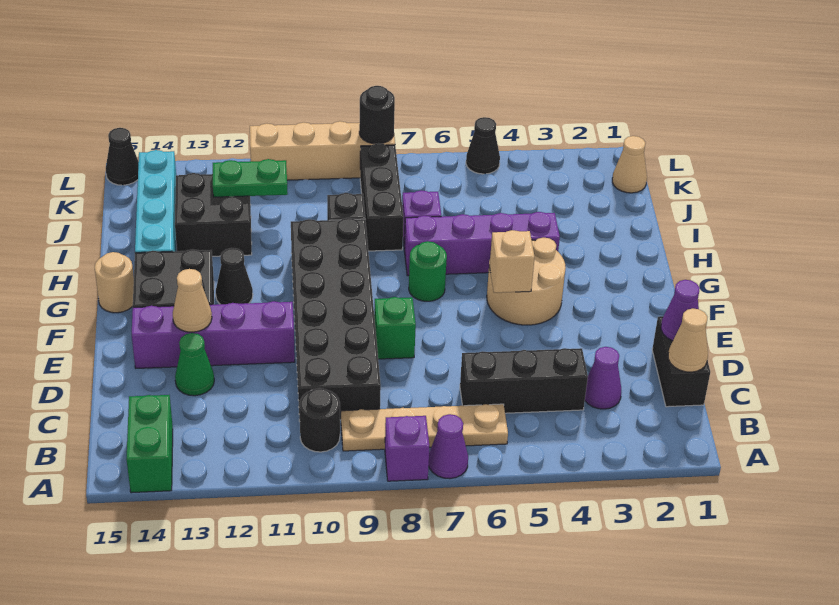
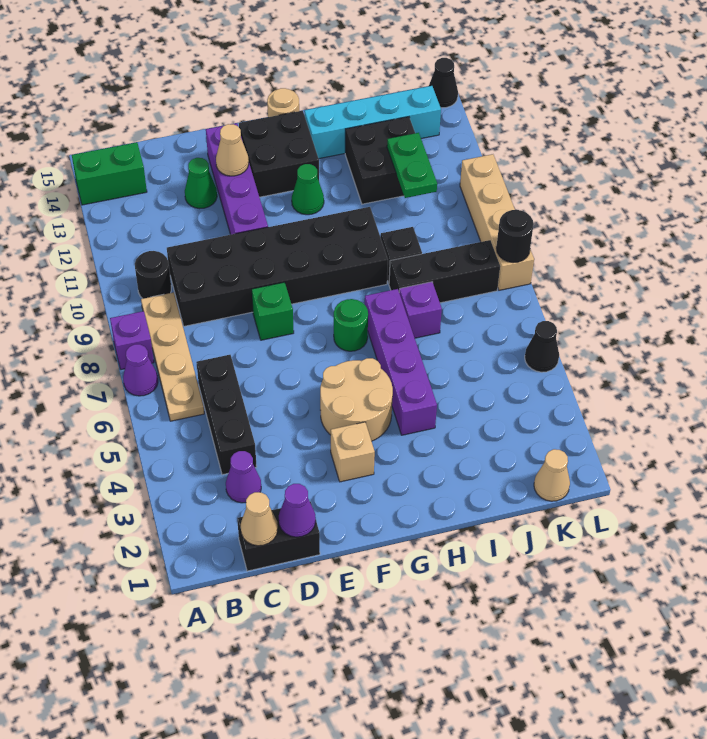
tan brick F5 level 2 -> tan brick F3 level 1
black cone G12 level 1 -> green cone G12 level 1

